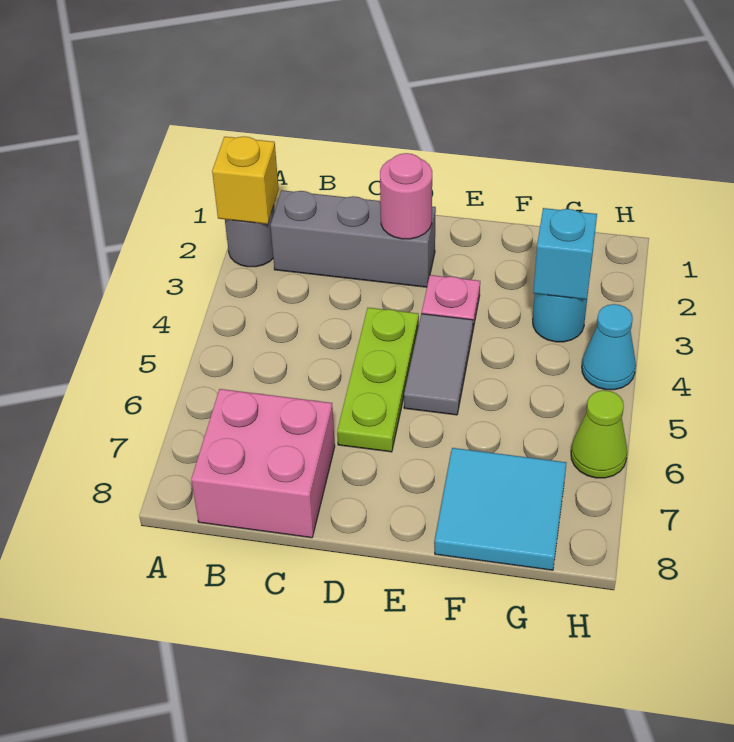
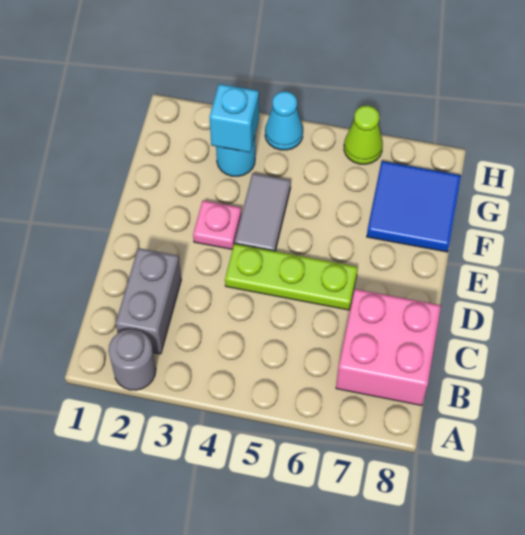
yellow brick A2 level 2 -> none
grey brick B2:D2 level 1 -> grey brick B2:C2 level 1
pink round brick D2 level 2 -> none
grey tile E4:E5 level 1 -> grey tile E4:F4 level 1
cyan tile F7:G8 level 1 -> blue tile F7:G8 level 1

